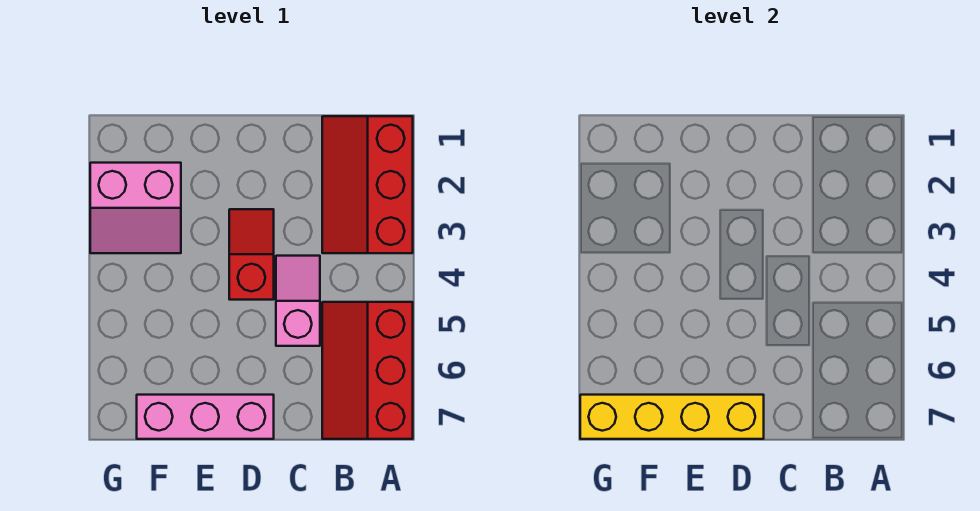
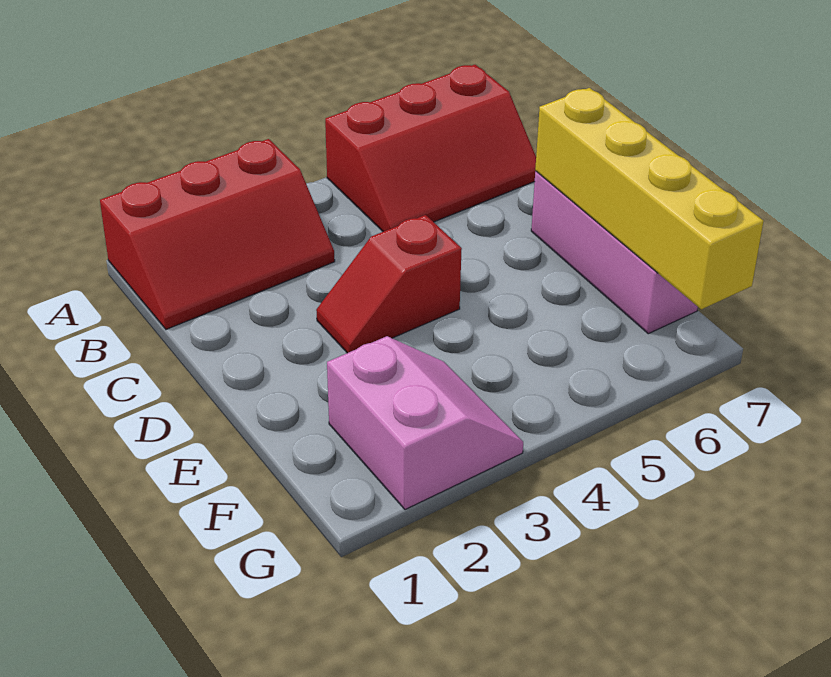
pink slope C4:C5 level 1 top 5 -> none

